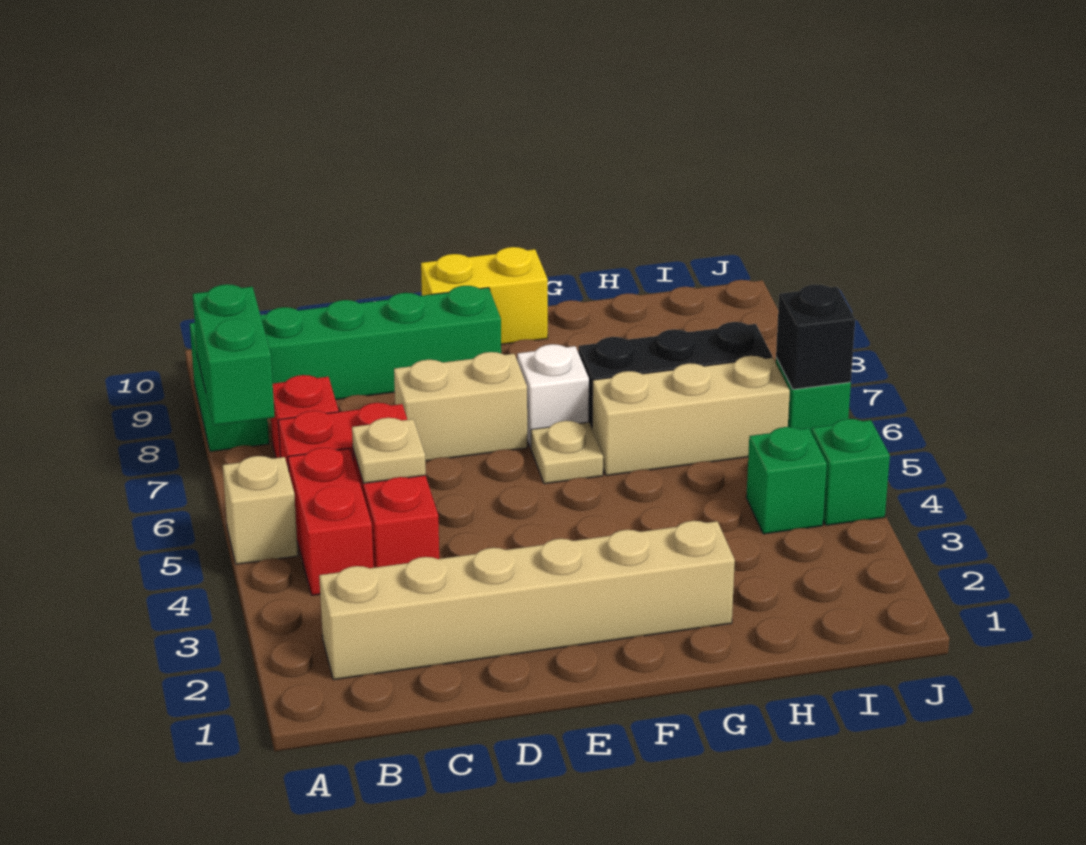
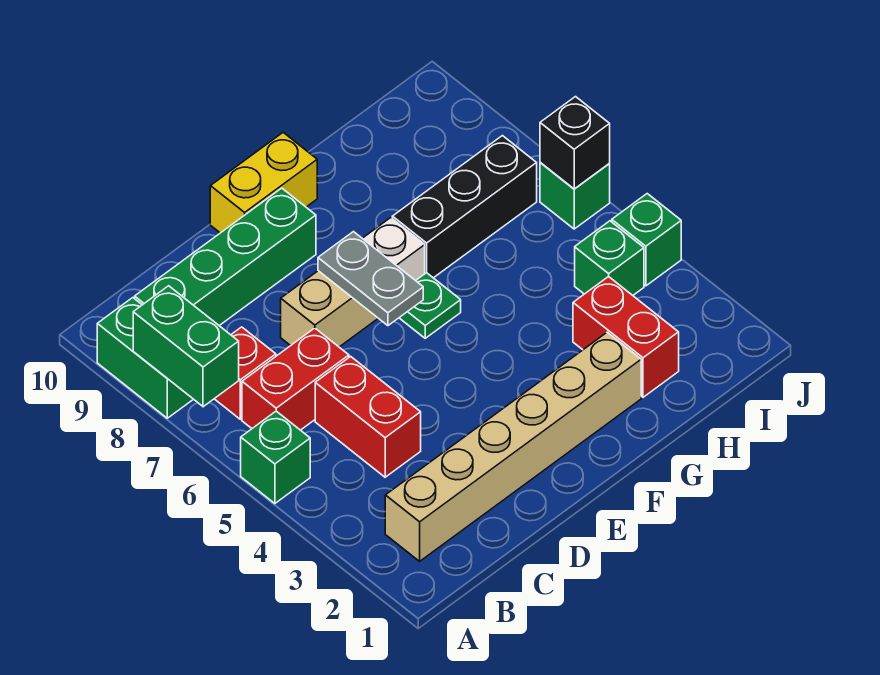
tan brick A5 level 1 -> green brick A5 level 1
red brick B4:B5 level 1 -> red brick H2:H3 level 1
tan plate C5 level 2 -> none
none -> grey plate E6:E7 level 2
tan plate F6 level 1 -> green plate F6 level 1
tan brick G6:I6 level 1 -> none

